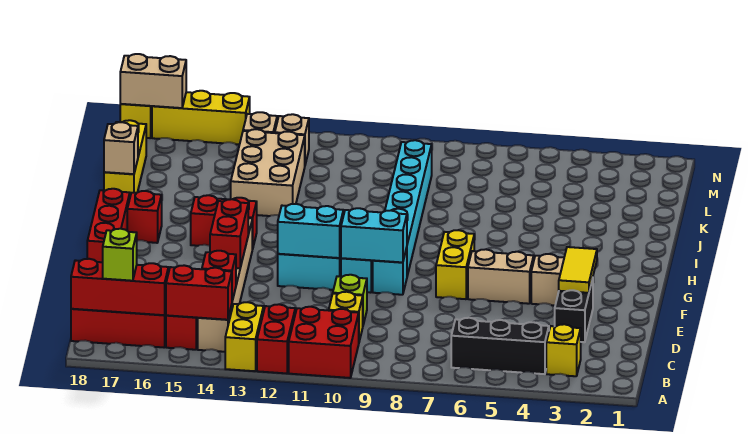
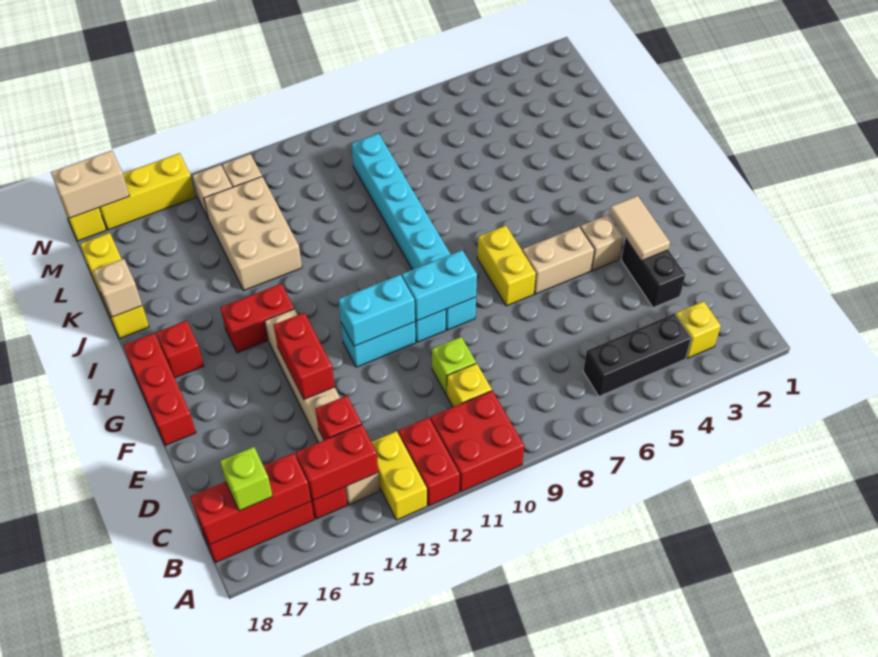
yellow tile E3:F3 level 2 -> tan tile E3:F3 level 2

